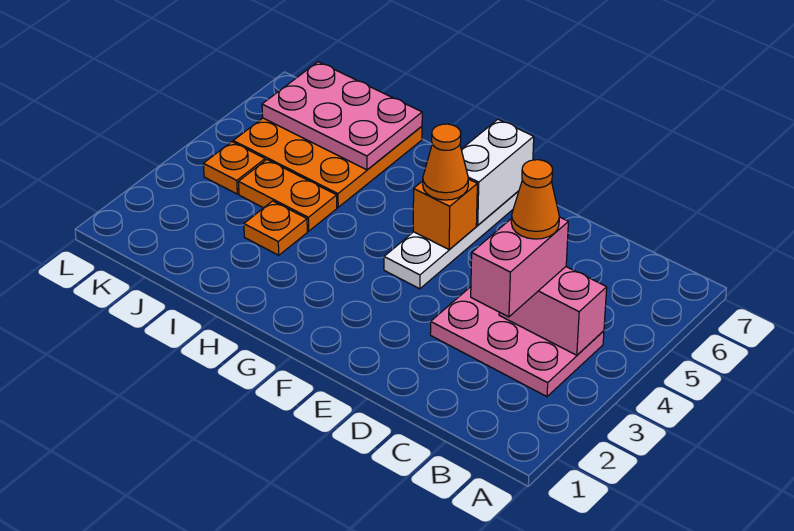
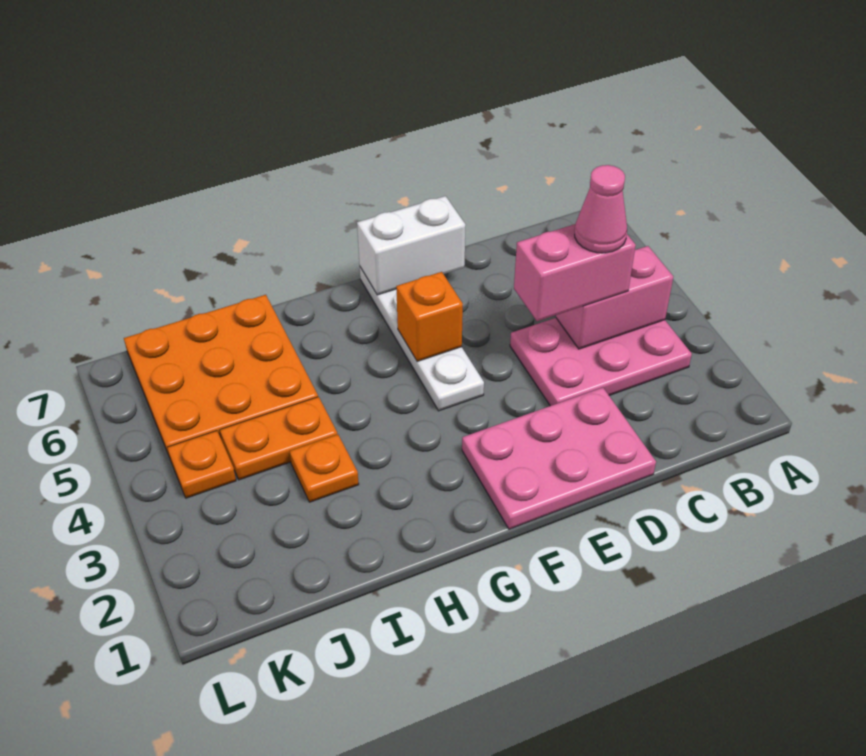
pink brick C3:C4 level 3 -> pink brick C4:D4 level 3
orange cone C4 level 4 -> pink cone C4 level 4
orange cone F5 level 3 -> none
white brick F6:F7 level 2 -> white brick E7:F7 level 2
pink plate I6:K7 level 2 -> pink plate D1:F2 level 1

